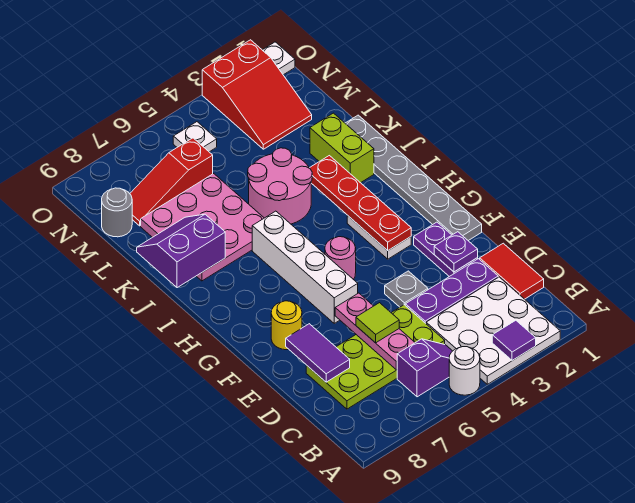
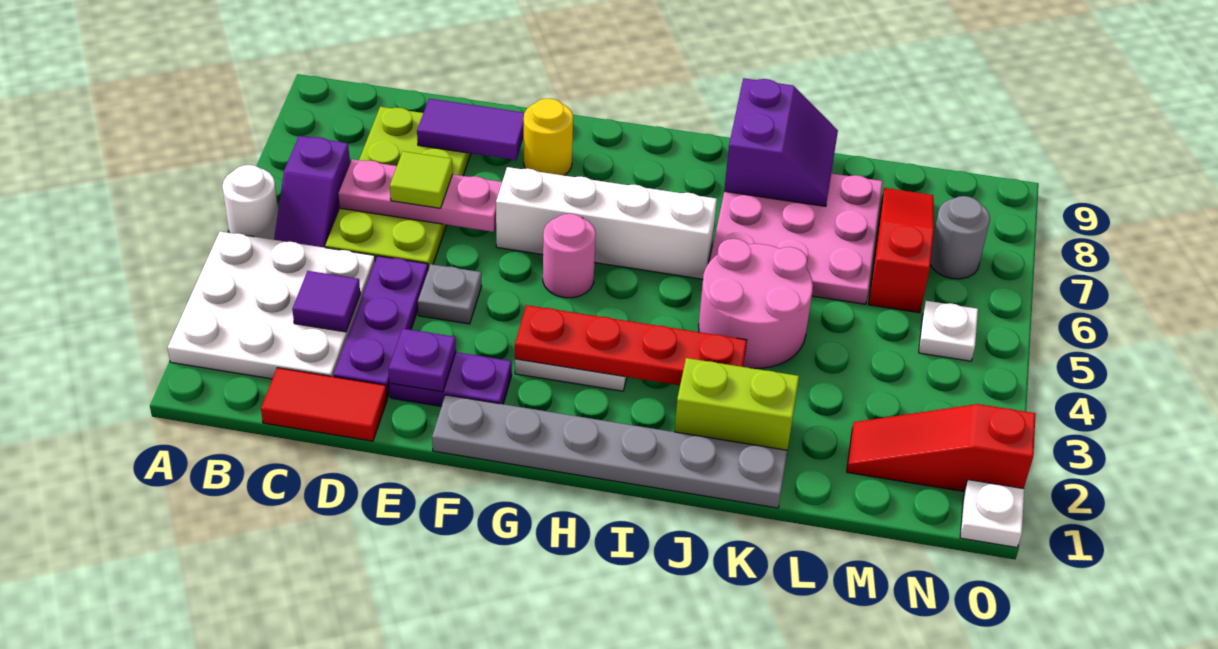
purple tile A3 level 2 -> purple tile C3 level 2
red slope M2:O3 level 1 top O -> red slope M2:O2 level 1 top O
grey round brick M9 level 1 -> grey round brick N7 level 1

